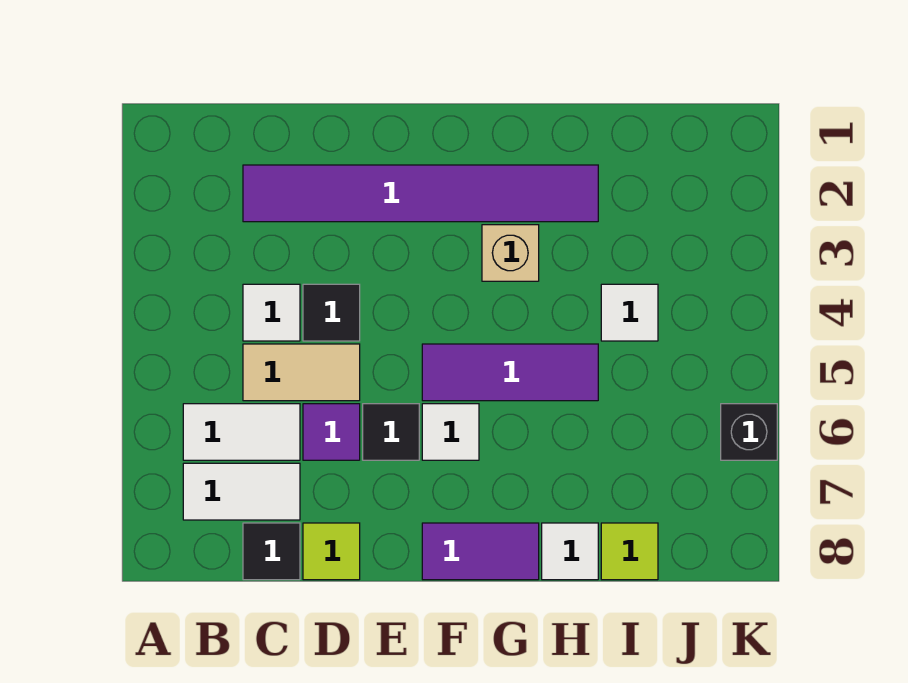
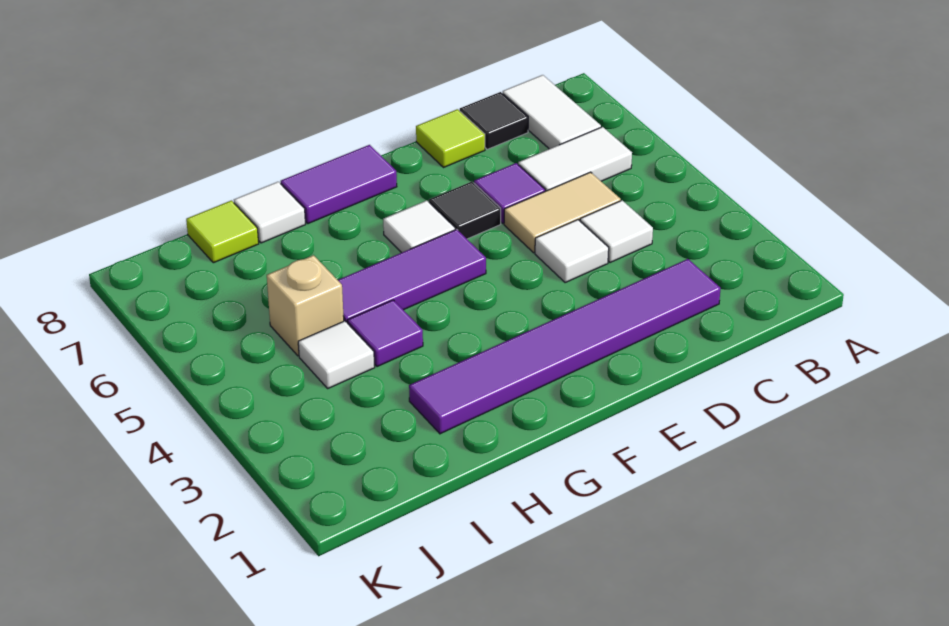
white tile B7:C7 level 1 -> white tile B7:B8 level 1
black tile D4 level 1 -> white tile D4 level 1
tan brick G3 level 1 -> tan brick I5 level 1
none -> purple tile H4 level 1
black brick K6 level 1 -> none

